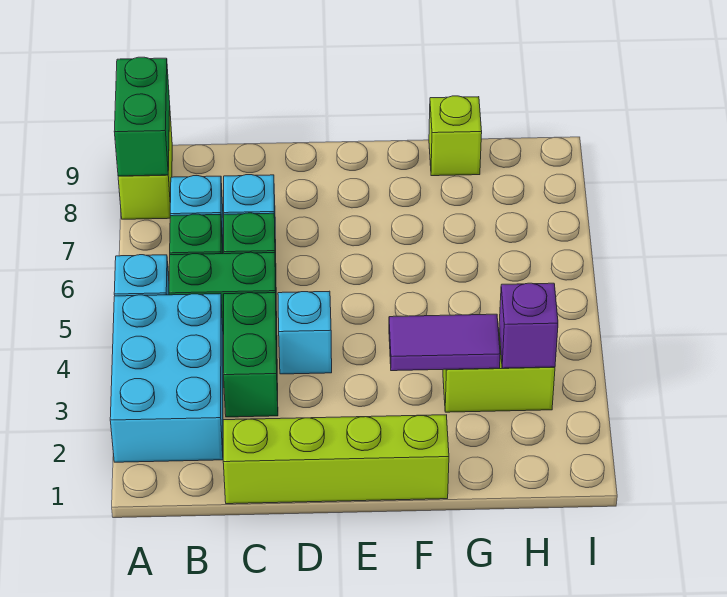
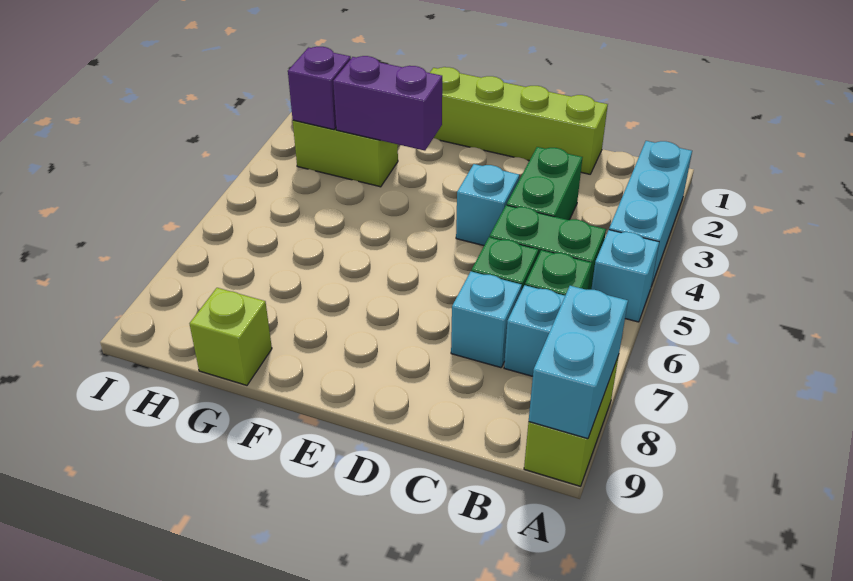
cyan brick A2:B4 level 1 -> cyan brick A2:A4 level 1
green brick A8:A9 level 2 -> cyan brick A8:A9 level 2
purple tile F3:G3 level 2 -> purple brick F3:G3 level 2

